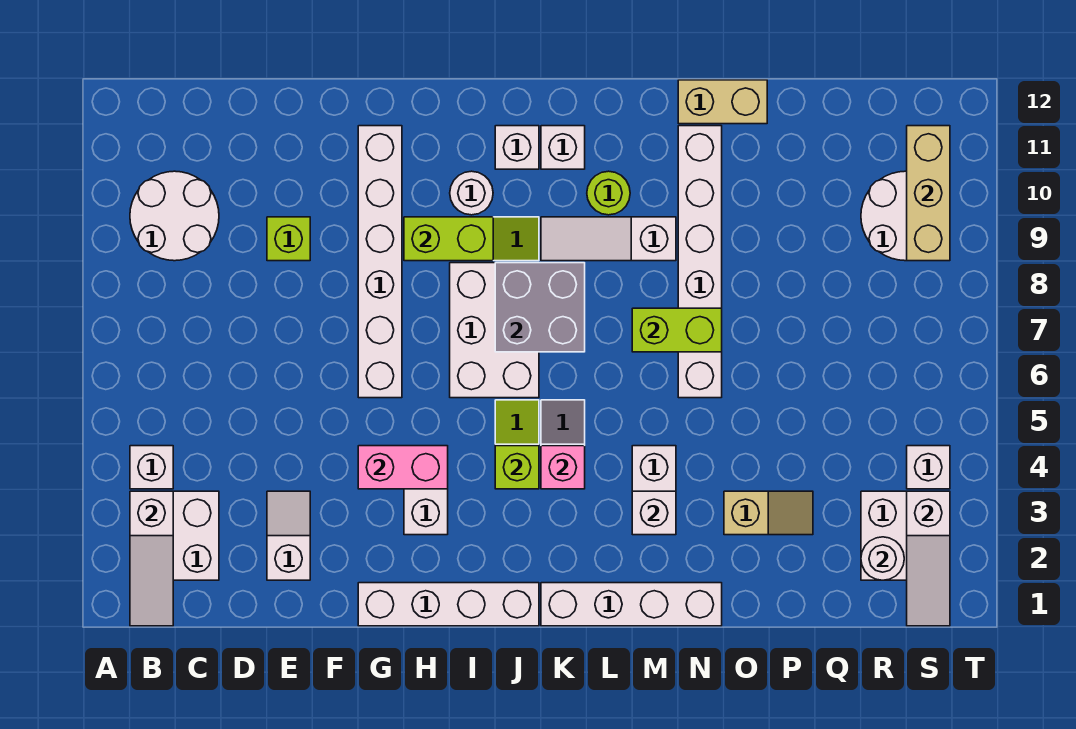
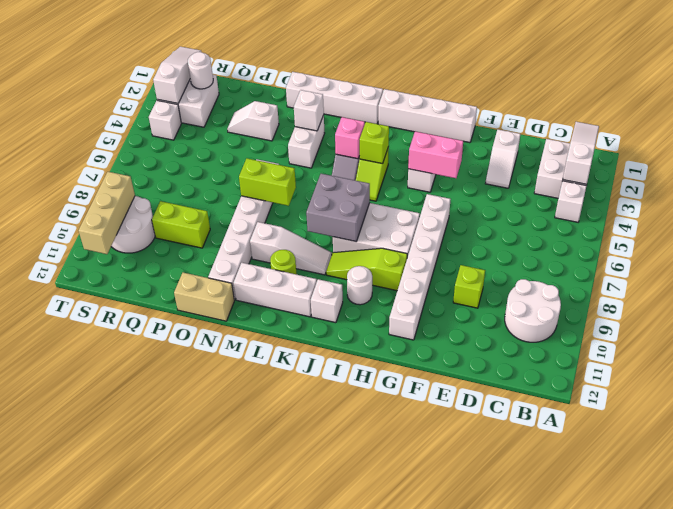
lime brick H9:I9 level 2 -> lime brick P9:Q9 level 1
white brick I6:J8 level 1 -> white brick H7:J8 level 1
white brick K11 level 1 -> white brick K11:M11 level 1
tan slope O3:P3 level 1 top O -> white slope O3:P3 level 1 top O

